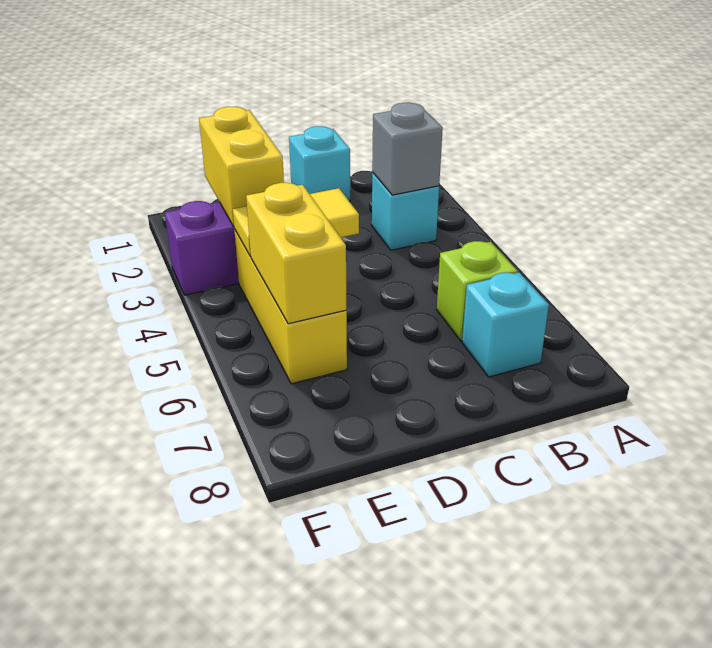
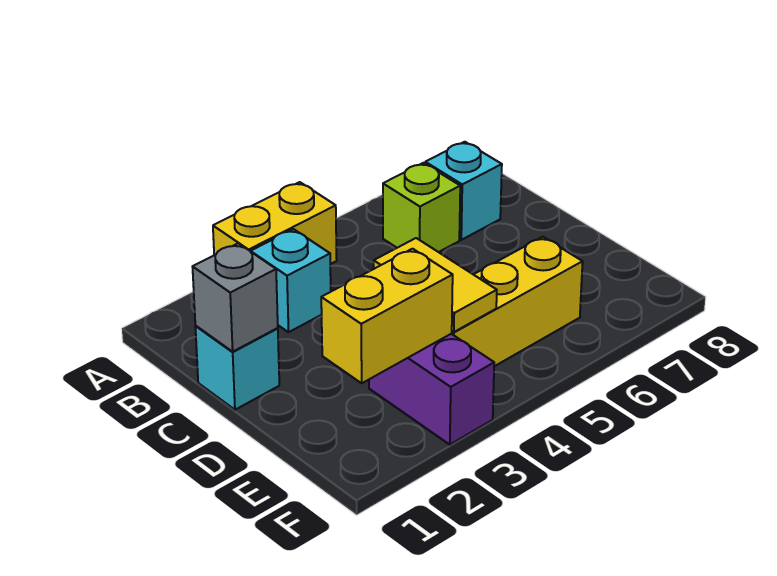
grey brick B3 level 2 -> grey brick C1 level 2
yellow brick E5:E6 level 2 -> yellow brick A3:A4 level 1

